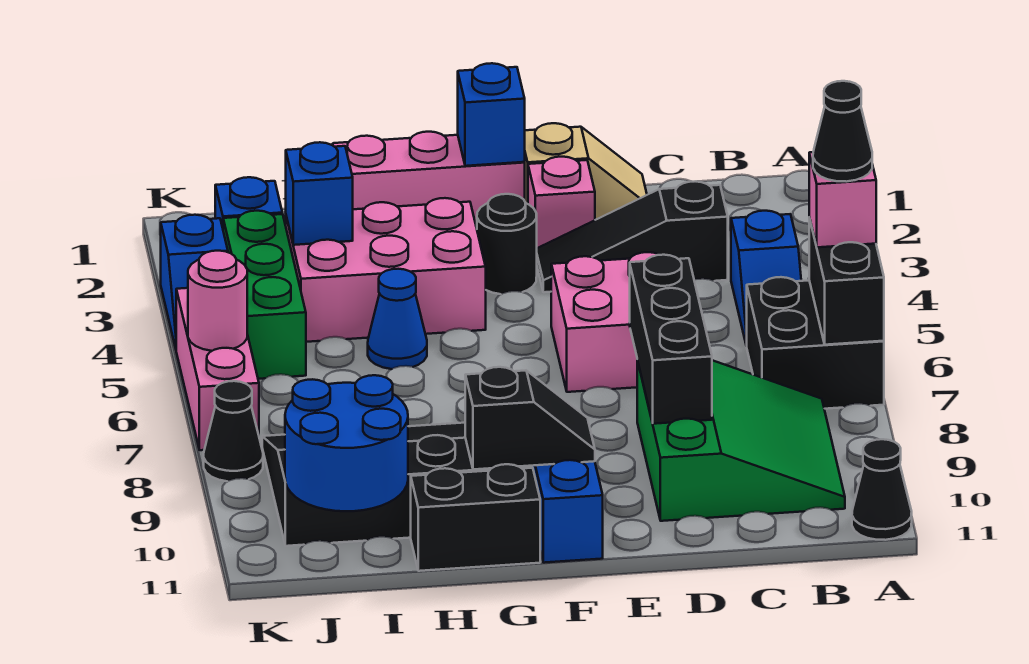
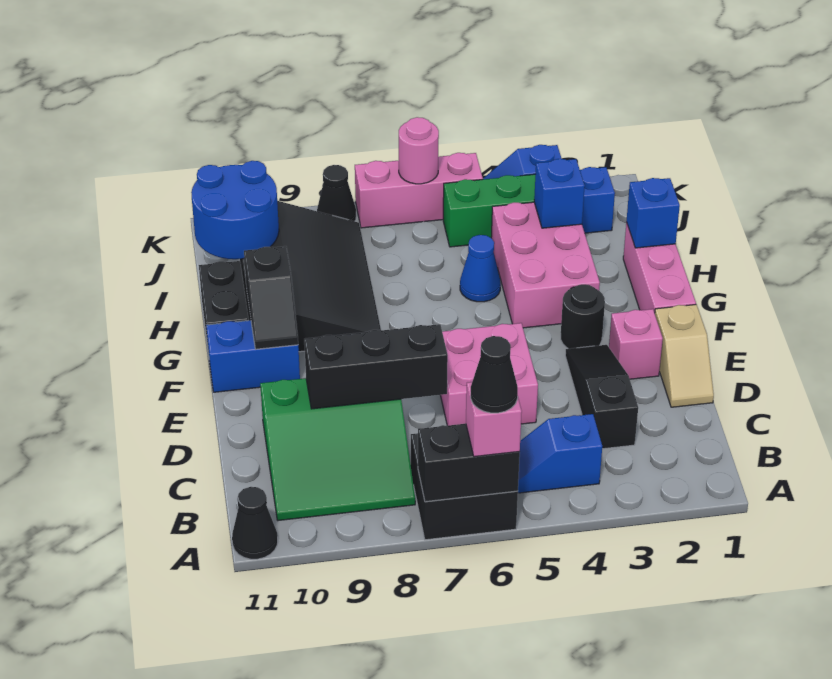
blue brick F1 level 2 -> blue brick H1 level 2

